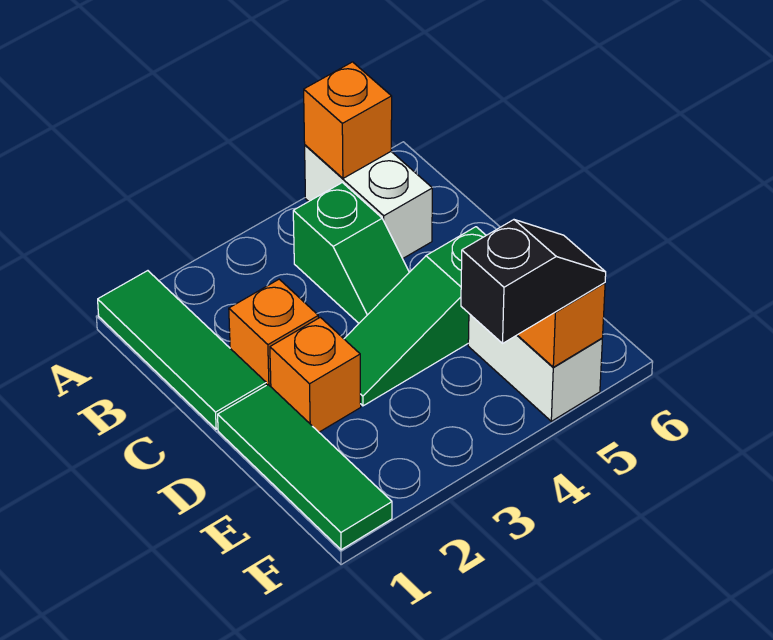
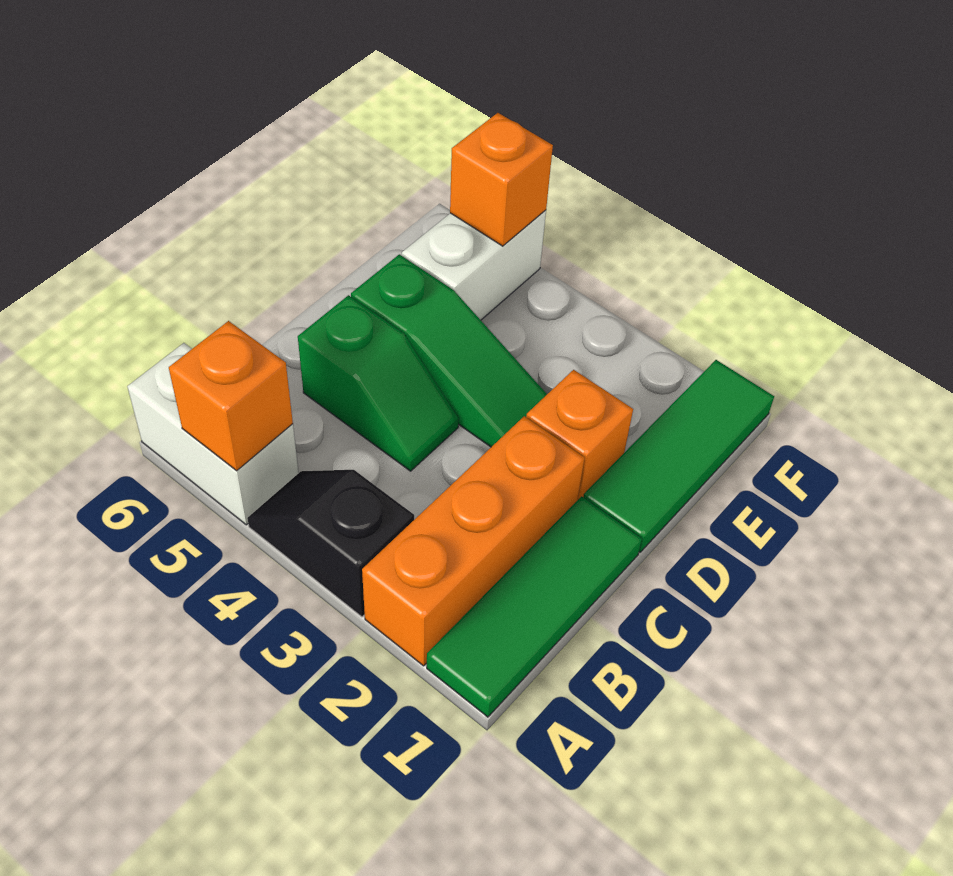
white brick A5:B5 level 1 -> white brick A5:A6 level 1
green slope B4:C4 level 1 top B -> green slope C4:C5 level 1 top 5
orange brick C2 level 1 -> orange brick A2:C2 level 1
black slope F4:F5 level 3 top 4 -> black slope A3:A4 level 1 top 3

